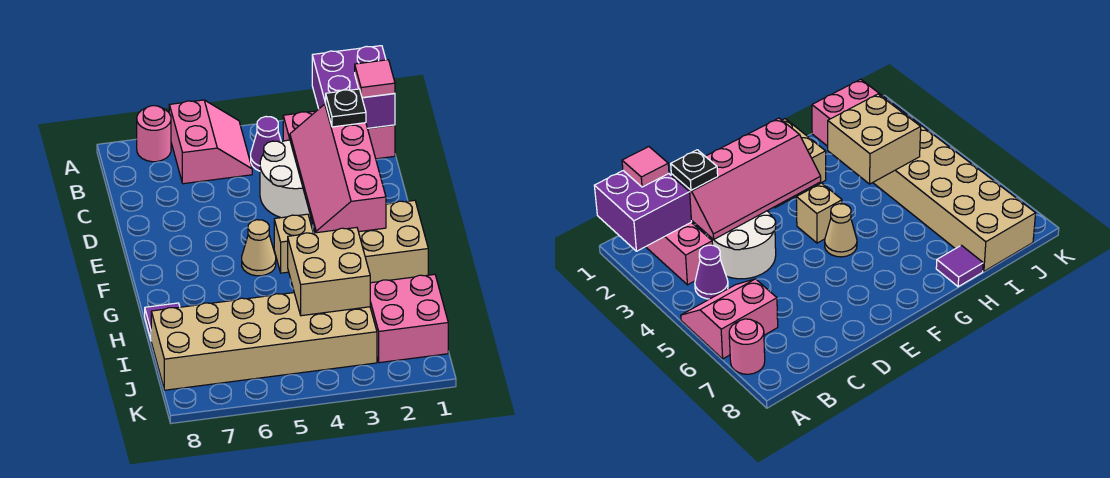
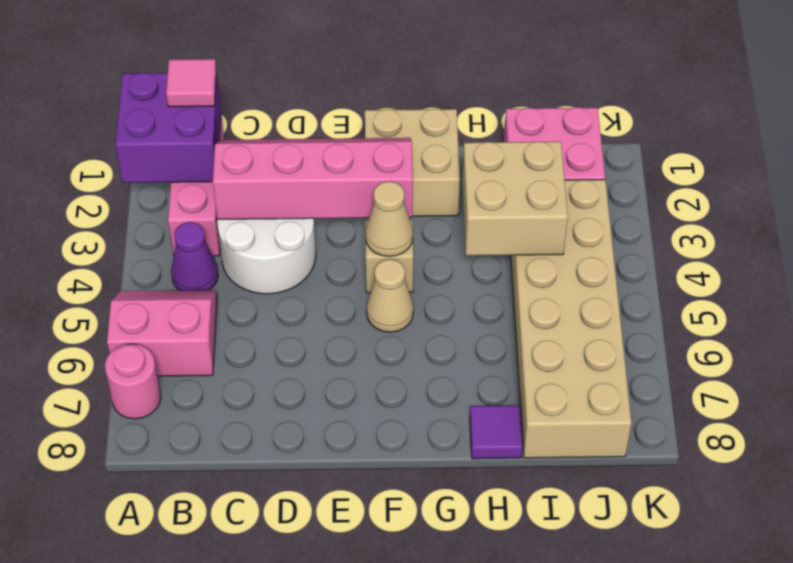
pink slope C2:F3 level 2 top 2 -> pink slope C2:F3 level 2 top 3
black plate C2 level 3 -> none
none -> tan cone F4 level 2

